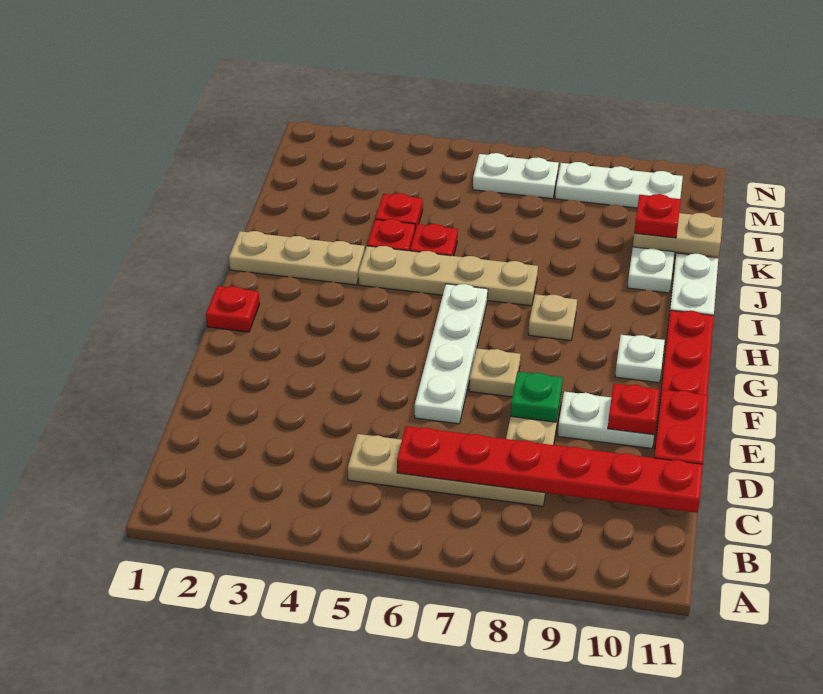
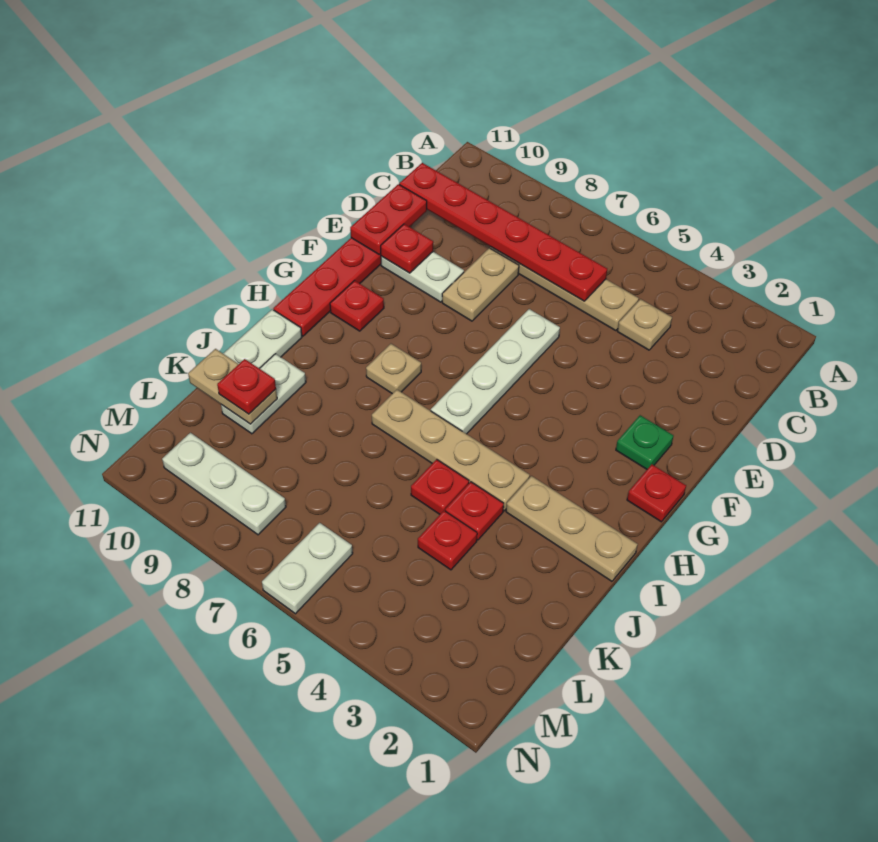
green plate E8 level 2 -> green plate F2 level 1
tan plate F7 level 1 -> tan plate C4 level 1
white plate G10 level 1 -> red plate G10 level 1
white plate M6:M7 level 1 -> white plate M6:N6 level 1

